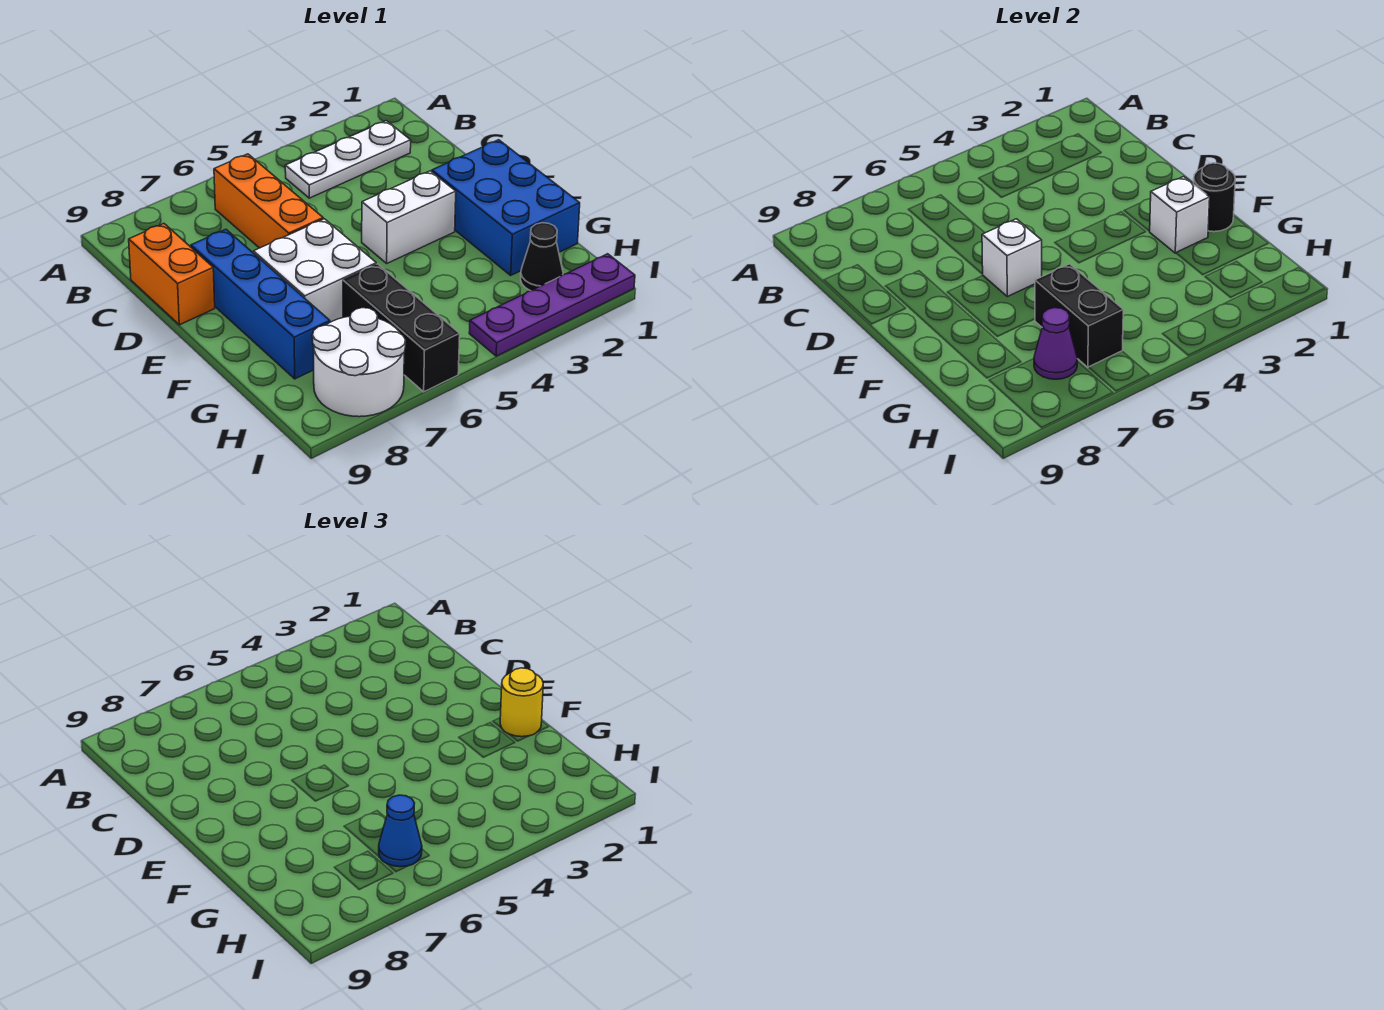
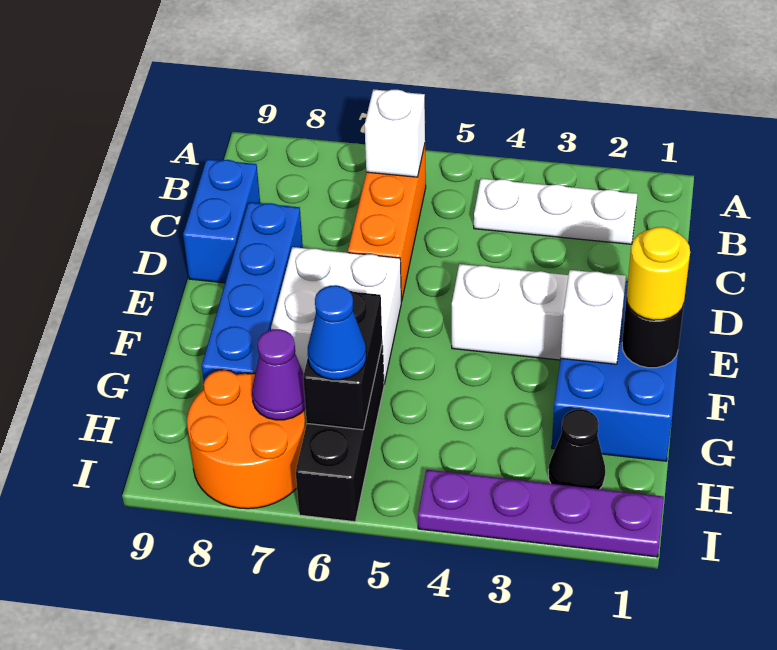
orange brick C9:D9 level 1 -> blue brick C9:D9 level 1
white brick E6 level 2 -> white brick B6 level 2
white round brick H7:I8 level 1 -> orange round brick H7:I8 level 1

